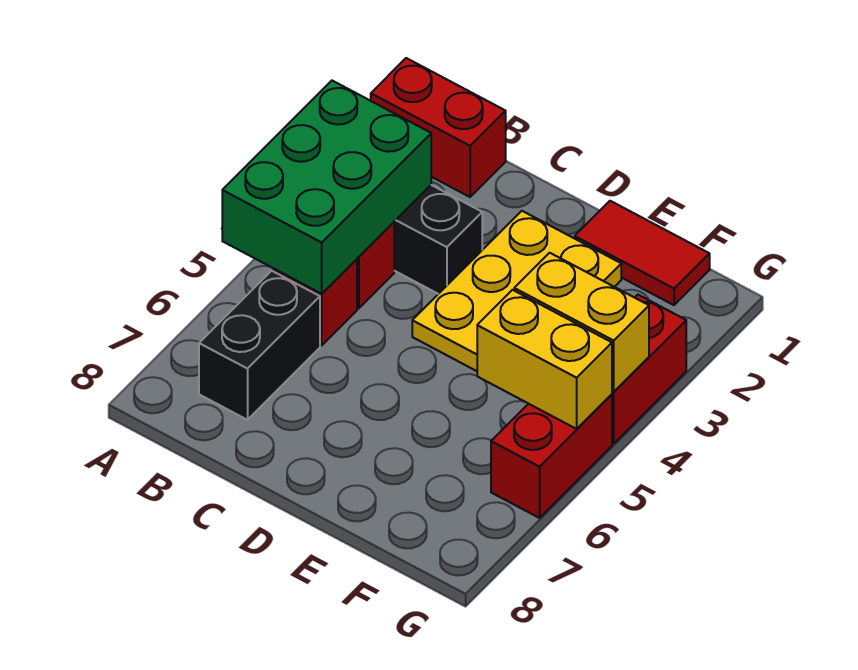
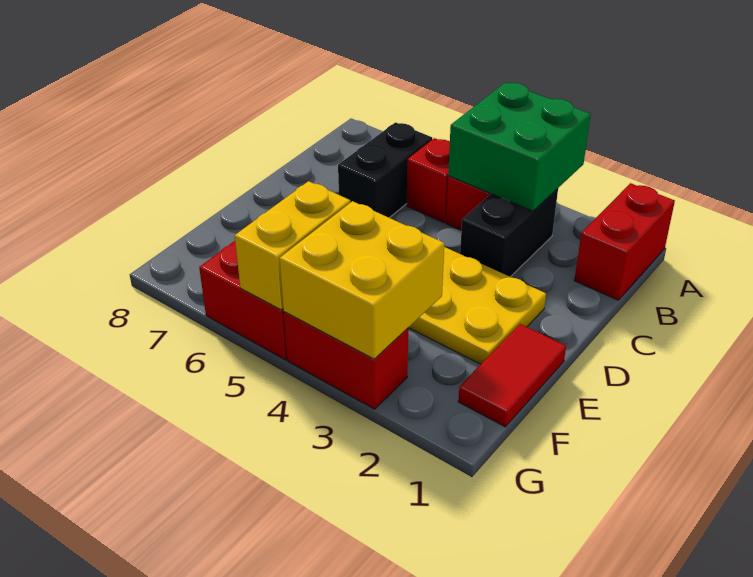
green brick A3:B5 level 2 -> green brick A3:B4 level 2
black brick B6:B7 level 1 -> black brick B6:C6 level 1
yellow brick F4:G4 level 2 -> yellow brick F3:G4 level 2

